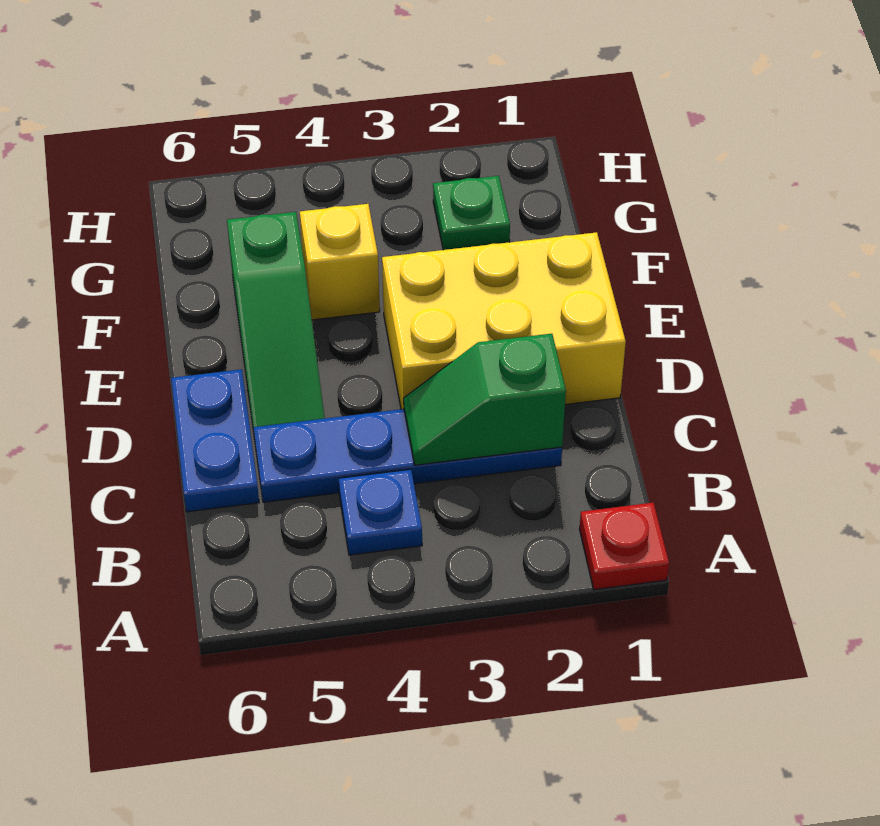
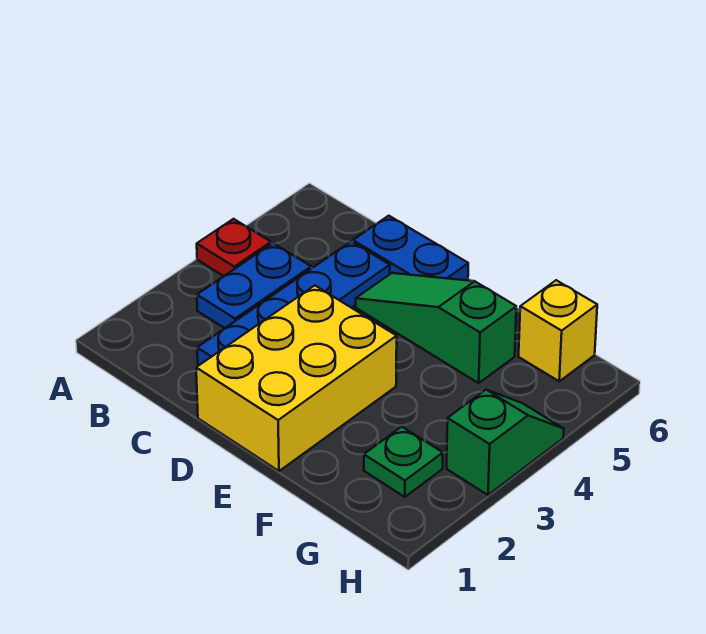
red plate A1 level 1 -> red plate A4 level 1
blue plate B4 level 1 -> blue plate B3:B4 level 1
green slope C2:C3 level 2 top 2 -> green slope H3:H4 level 1 top 3
yellow brick F4 level 1 -> yellow brick G6 level 1

